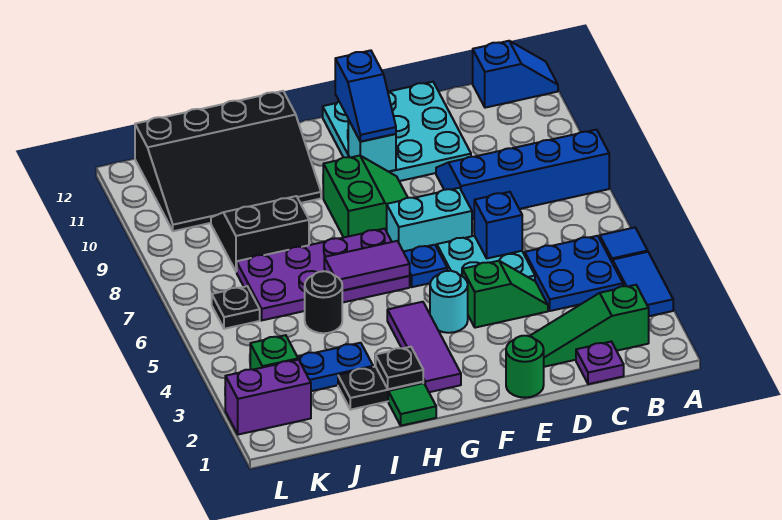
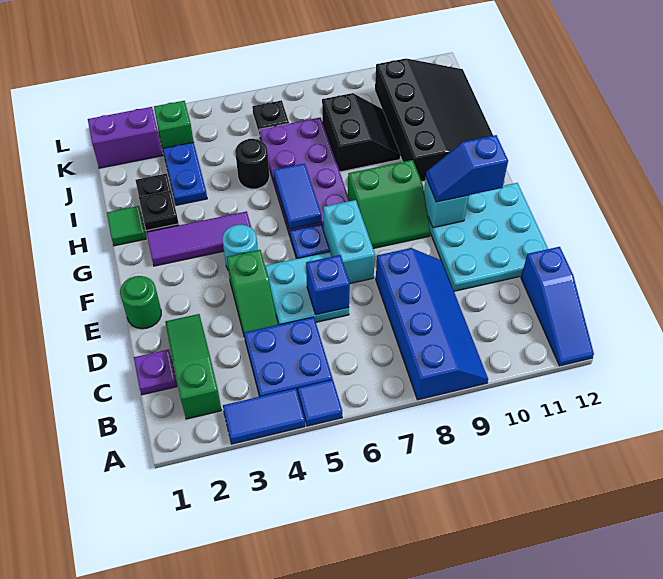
blue slope A12:B12 level 1 top B -> blue slope A12:C12 level 1 top C
purple tile G6:H6 level 2 -> blue tile G6:H6 level 2
black slope H10:K12 level 1 top 12 -> black slope H10:K12 level 1 top 10
purple brick K2:L2 level 1 -> purple brick K1:K2 level 1

